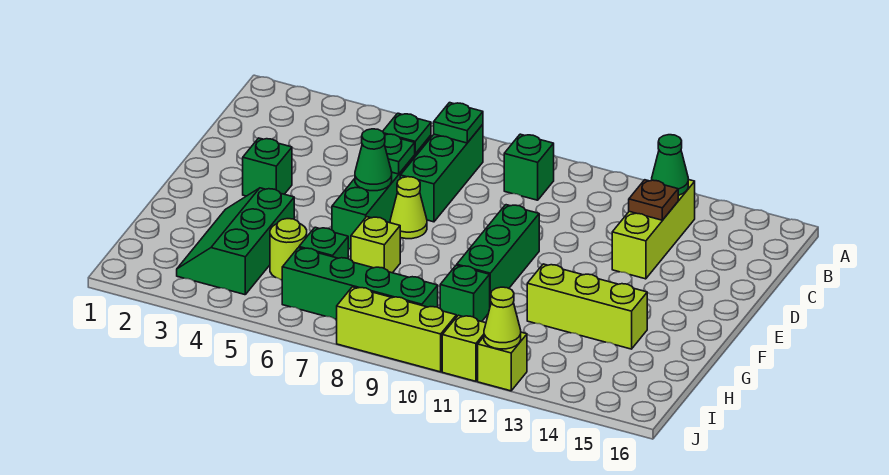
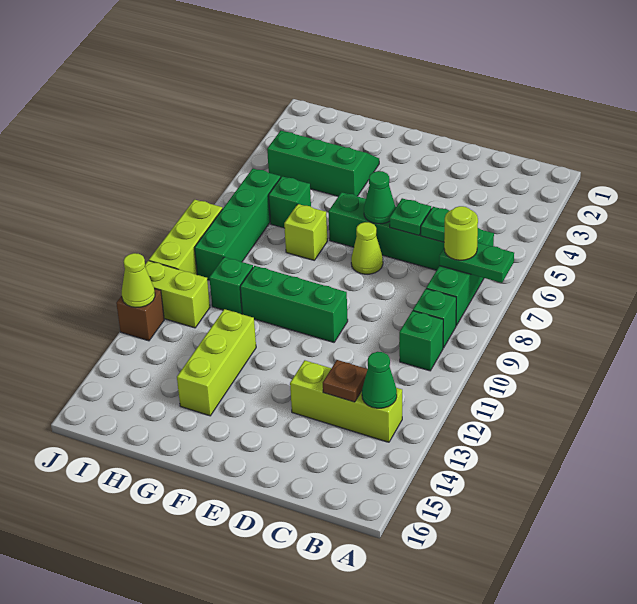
green brick B7:D7 level 1 -> green brick B6:B8 level 1
green plate B7 level 2 -> green plate A7:B7 level 2
green brick E3 level 1 -> green brick B10 level 1
lime round brick H5 level 1 -> lime round brick B7 level 3
lime brick J11 level 1 -> lime brick I11:J11 level 1
lime brick J12 level 1 -> brown brick J12 level 1

